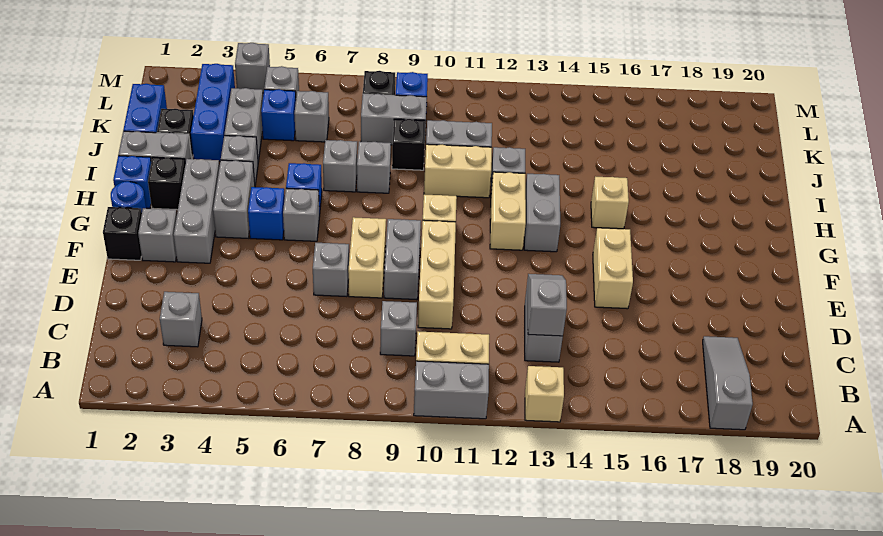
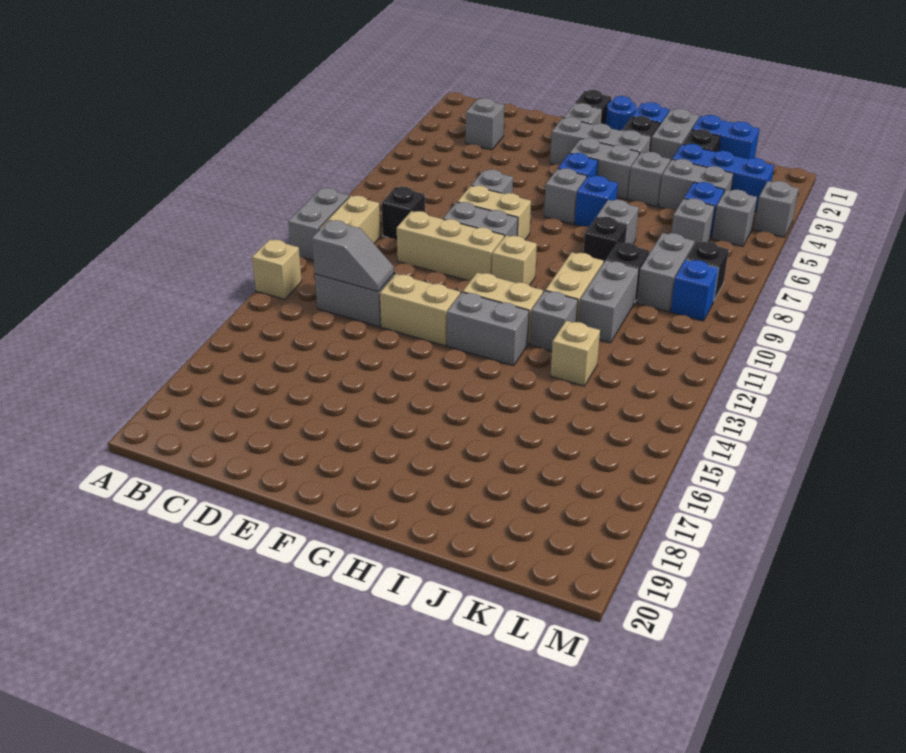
grey slope A18:C18 level 1 top A -> none
grey brick C9 level 1 -> black brick C9 level 1
tan brick E15:F15 level 1 -> tan brick E13:F13 level 1
tan brick H15 level 1 -> tan brick J13 level 1
grey brick I8 level 1 -> black brick I8 level 1

